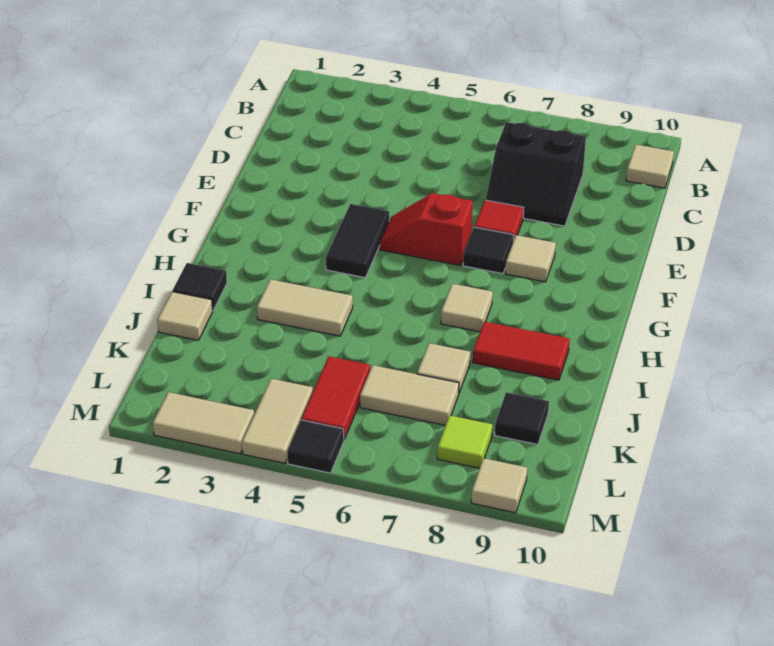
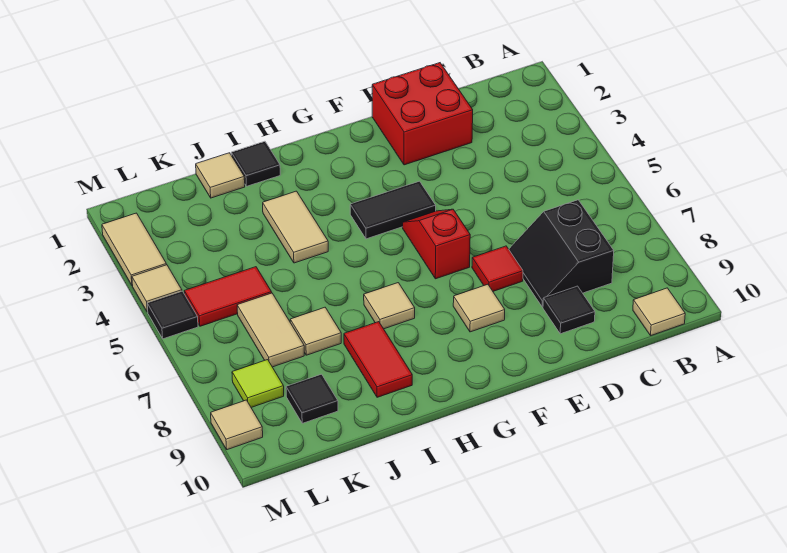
none -> red brick D1:E2 level 1
black tile F7 level 1 -> black tile D9 level 1
tan tile L4:M4 level 1 -> tan tile M4 level 1

